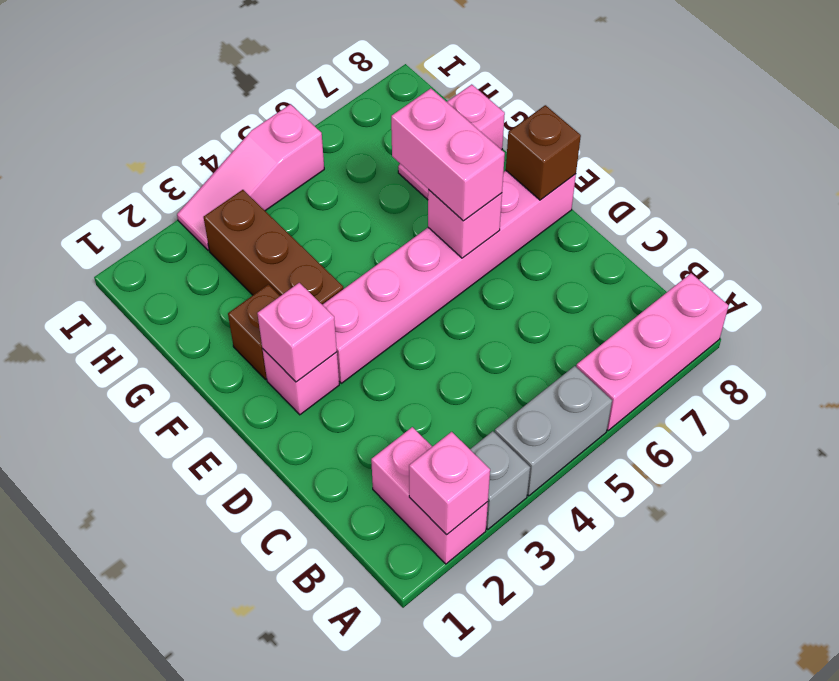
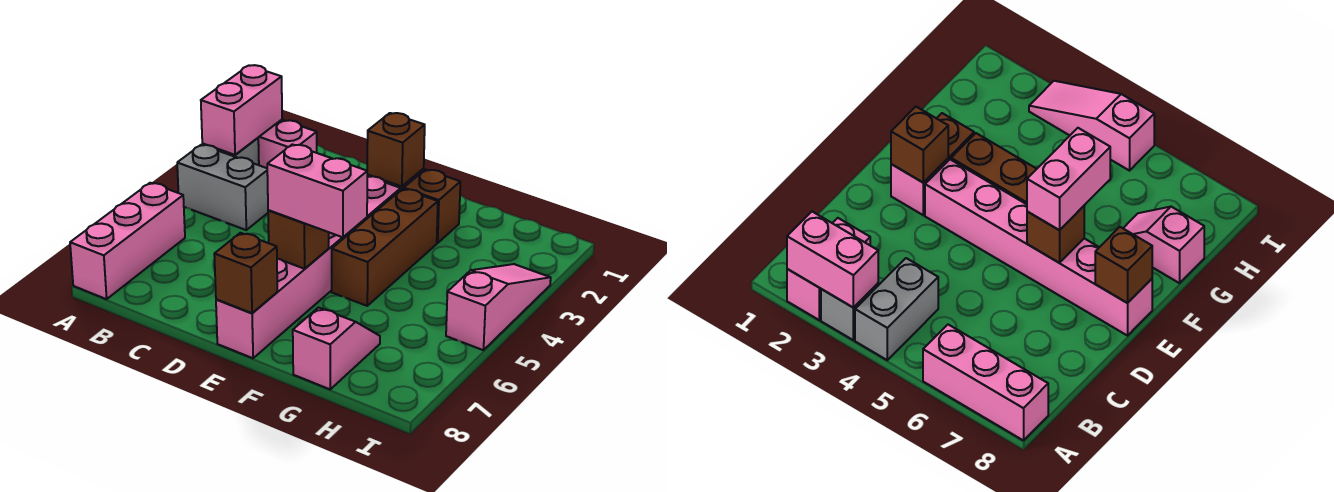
pink brick A2 level 2 -> pink brick A2:A3 level 2
grey brick A4:A5 level 1 -> grey brick A4:B4 level 1
pink brick E2 level 2 -> brown brick E2 level 2
pink brick E6 level 2 -> brown brick E6 level 2
brown brick F3:H3 level 1 -> brown brick F3:F5 level 1

